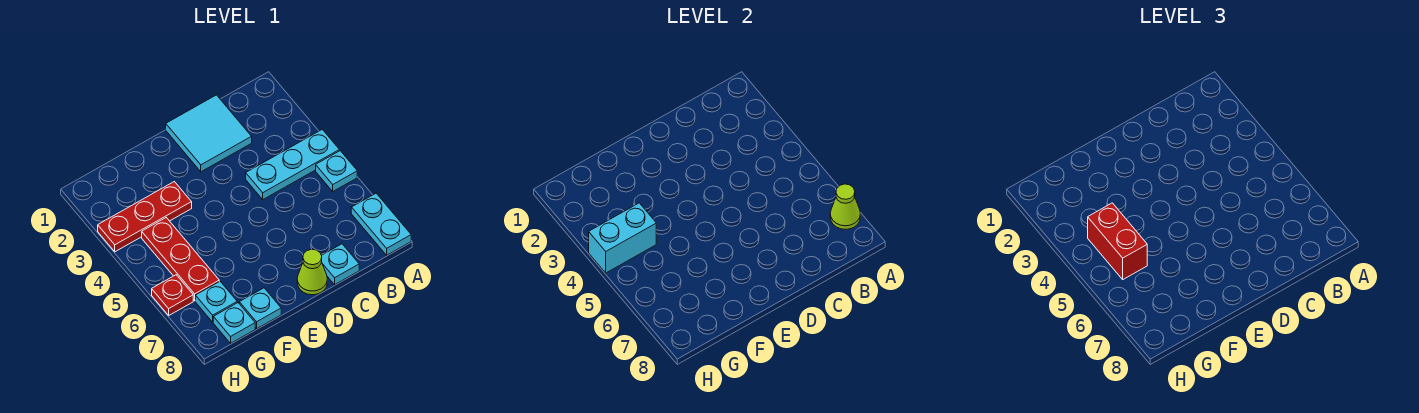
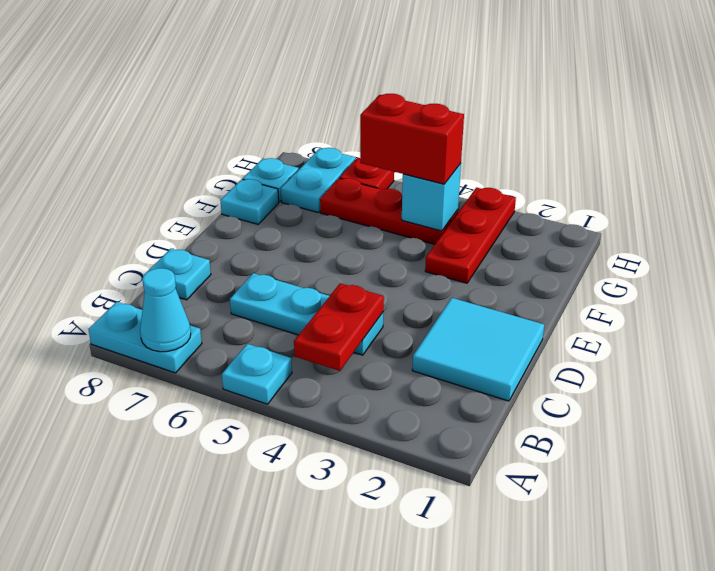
cyan plate A4:C4 level 1 -> cyan plate C4:C6 level 1
lime cone A7 level 2 -> cyan cone A7 level 2
none -> red plate B4:C4 level 2
lime cone D8 level 1 -> none
cyan brick G4:H4 level 2 -> cyan brick G4 level 2
cyan plate G7 level 1 -> cyan plate G7:H7 level 1

